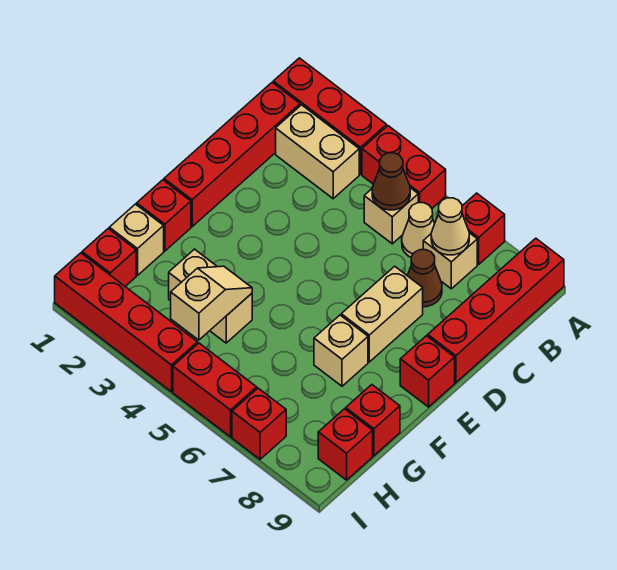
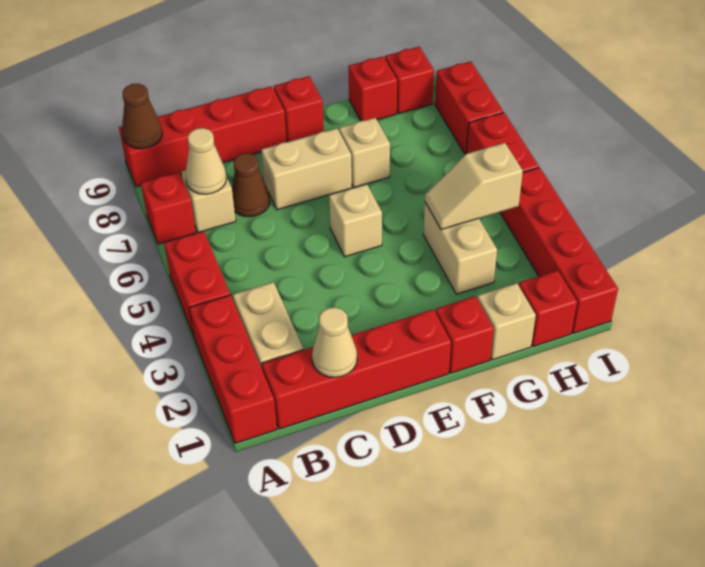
tan brick B5 level 1 -> tan brick E5 level 1
brown cone B5 level 2 -> brown cone A9 level 2
tan cone B6 level 1 -> tan cone C1 level 2
red brick I7 level 1 -> red brick I7:I8 level 1

